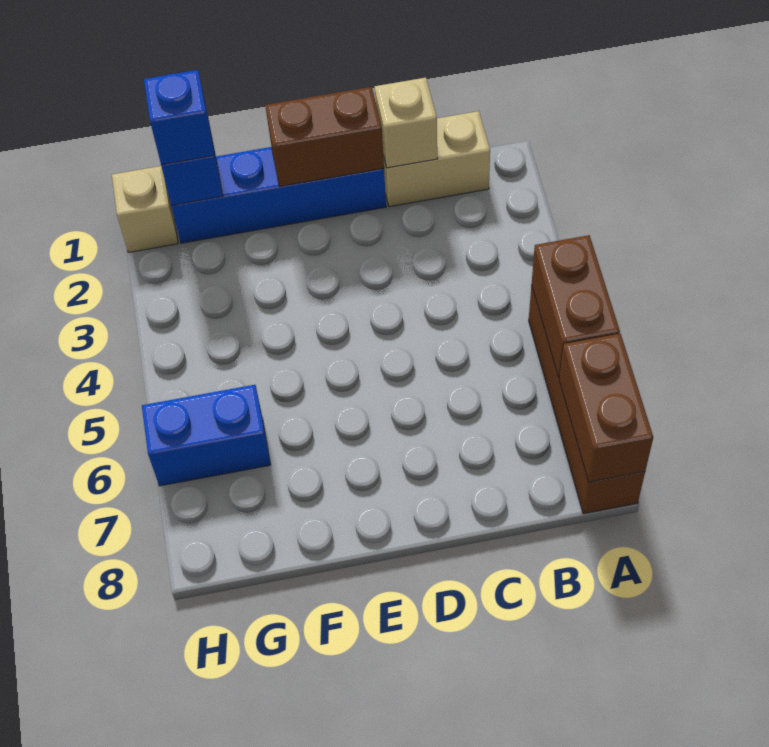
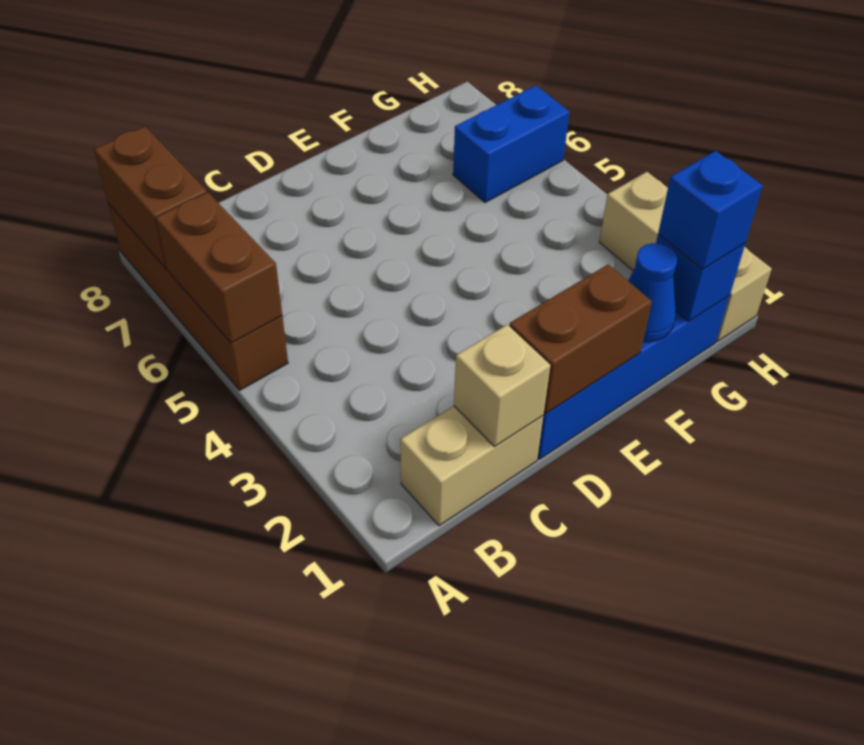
none -> blue cone F1 level 2
tan brick H1 level 1 -> tan brick H1:H3 level 1

